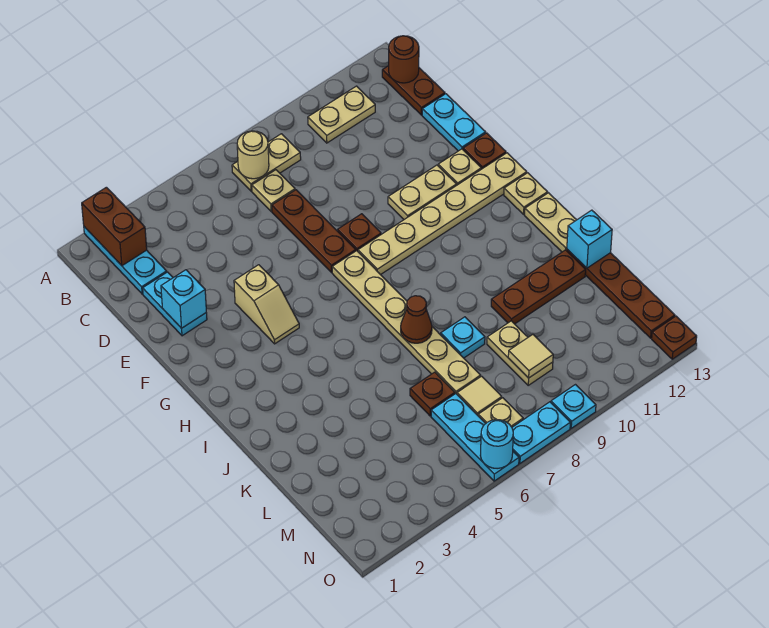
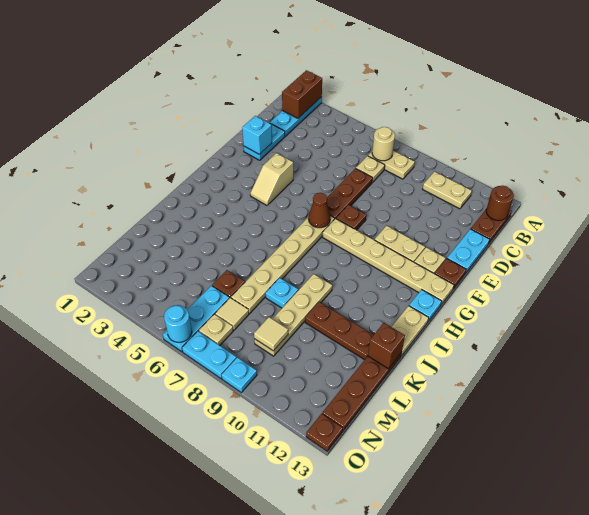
tan plate H13 level 1 -> cyan plate H13 level 1
brown cone J7 level 2 -> brown cone G7 level 2
cyan brick K13 level 2 -> brown brick K13 level 2
tan plate L9:M9 level 1 -> tan plate J9:M9 level 1

